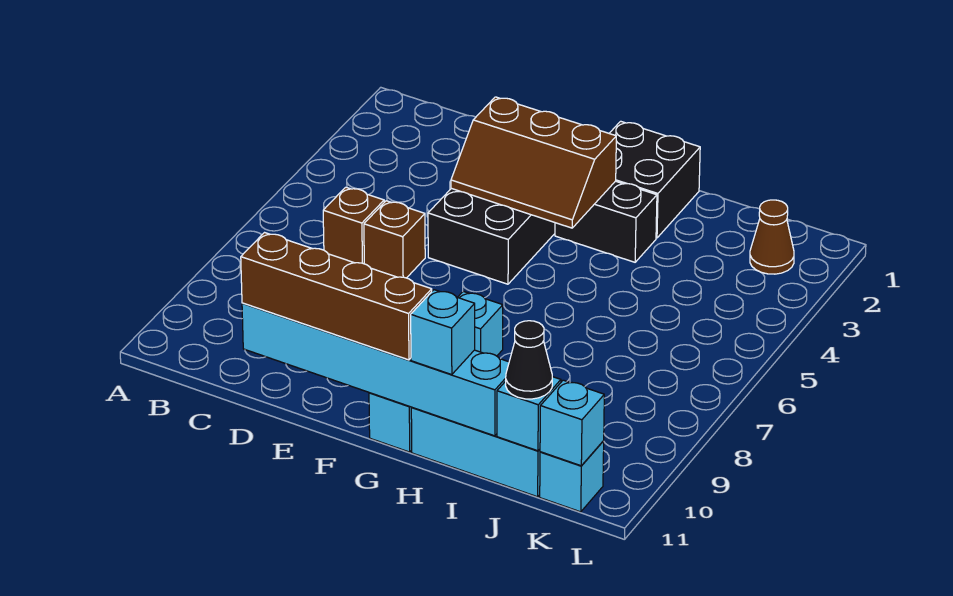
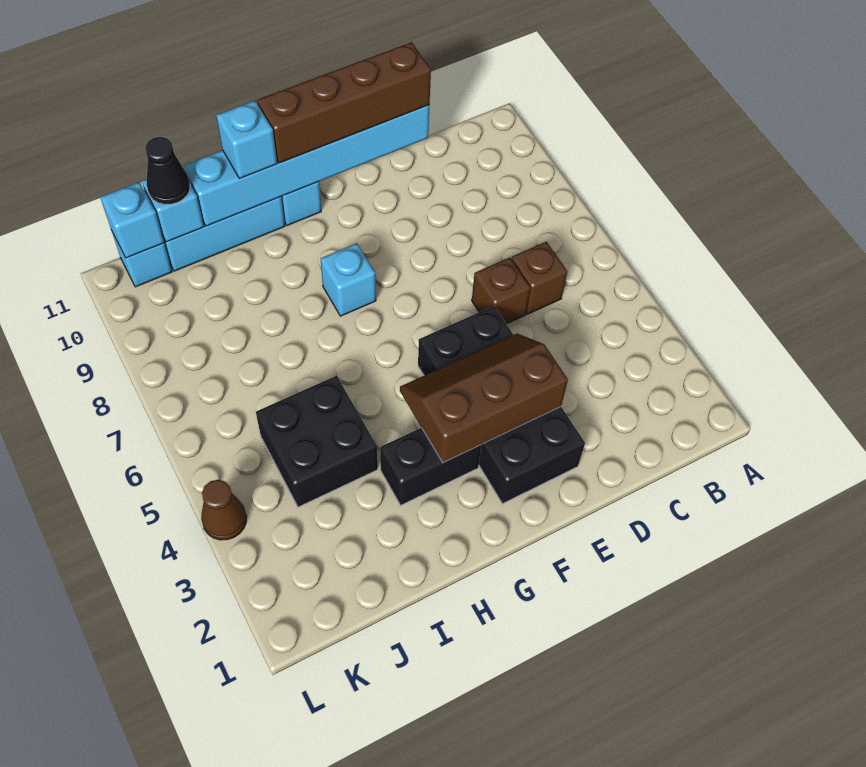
black brick G1:H2 level 1 -> black brick I4:J5 level 1
brown cone K2 level 1 -> brown cone L4 level 1

